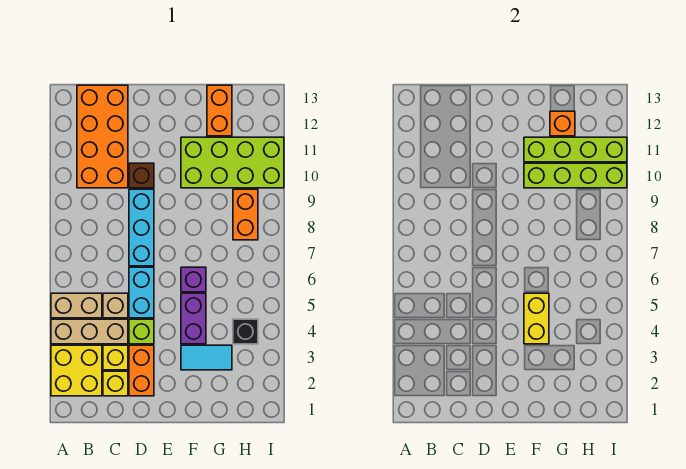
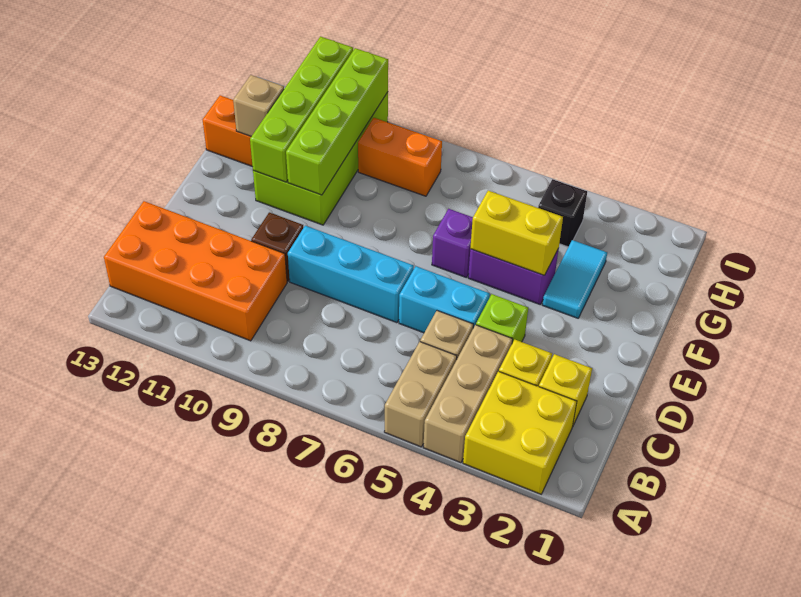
orange brick D2:D3 level 1 -> none
orange brick G12 level 2 -> tan brick G12 level 2

